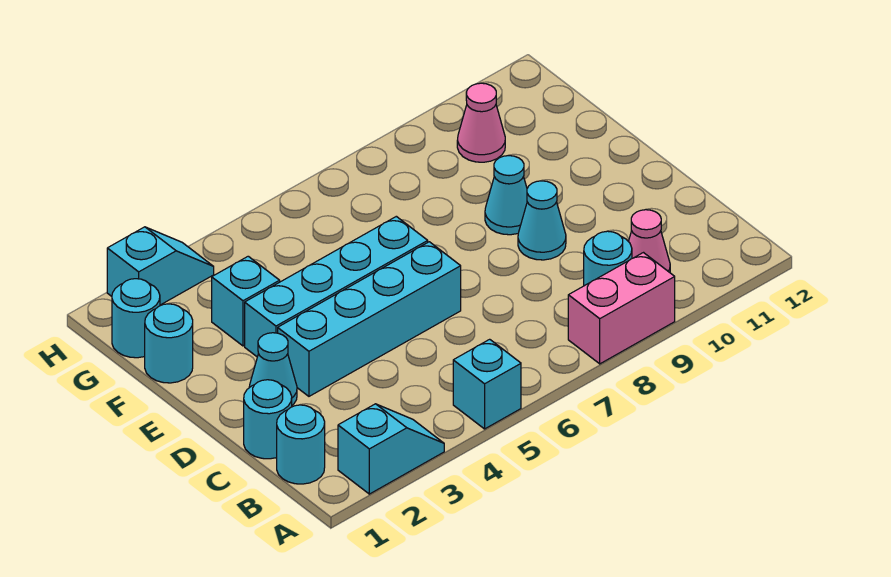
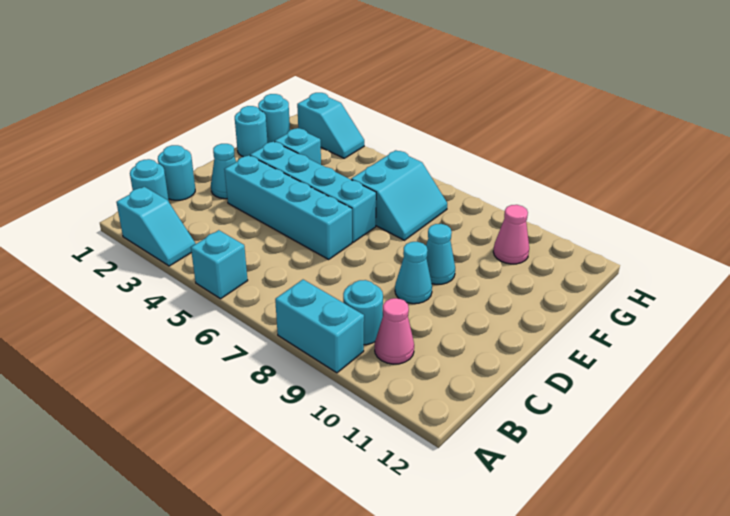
pink brick A8:A9 level 1 -> cyan brick A8:A9 level 1
none -> cyan slope F6:G7 level 1 top 6

